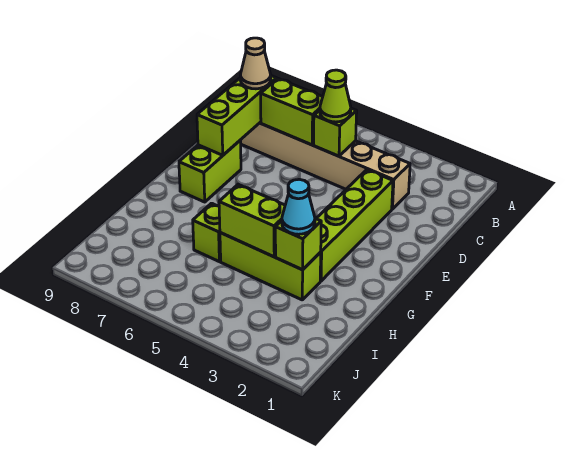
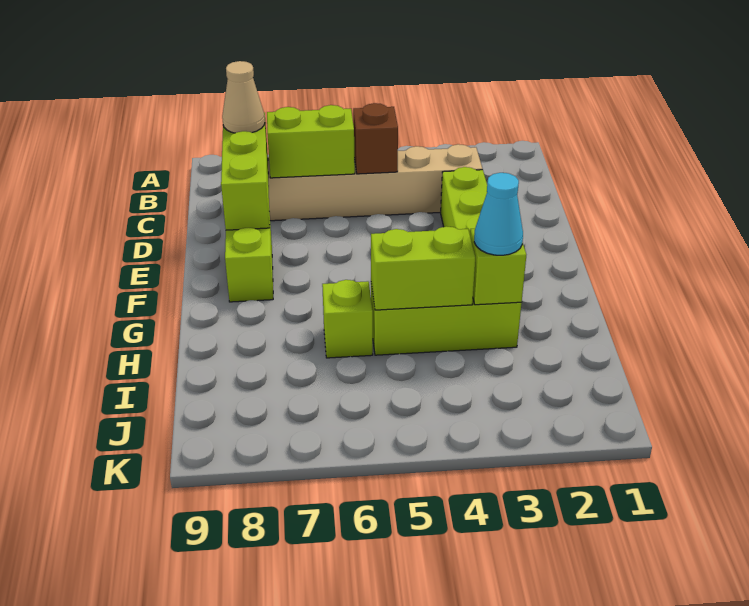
lime brick C5 level 2 -> brown brick C5 level 2
lime cone C5 level 3 -> none

